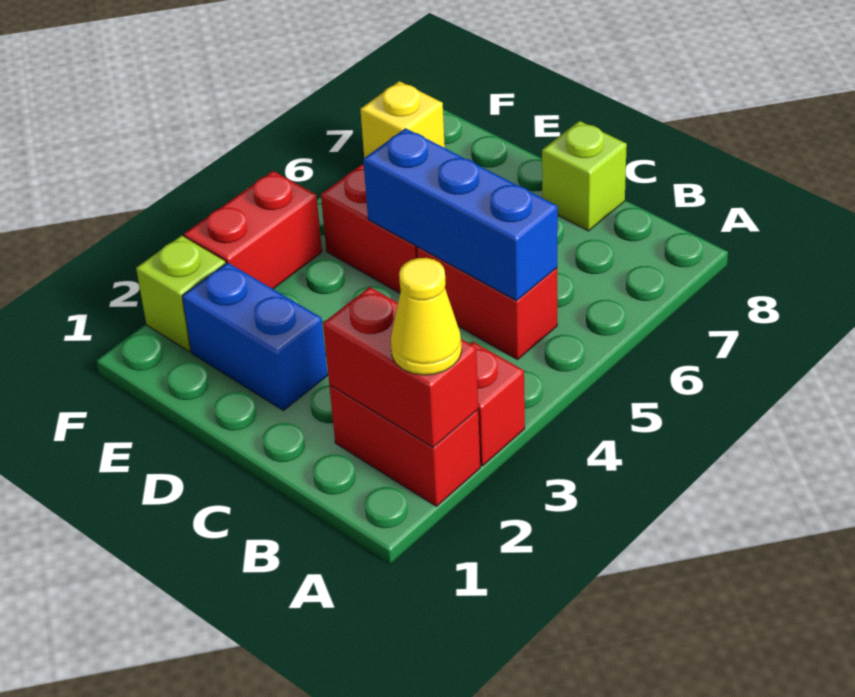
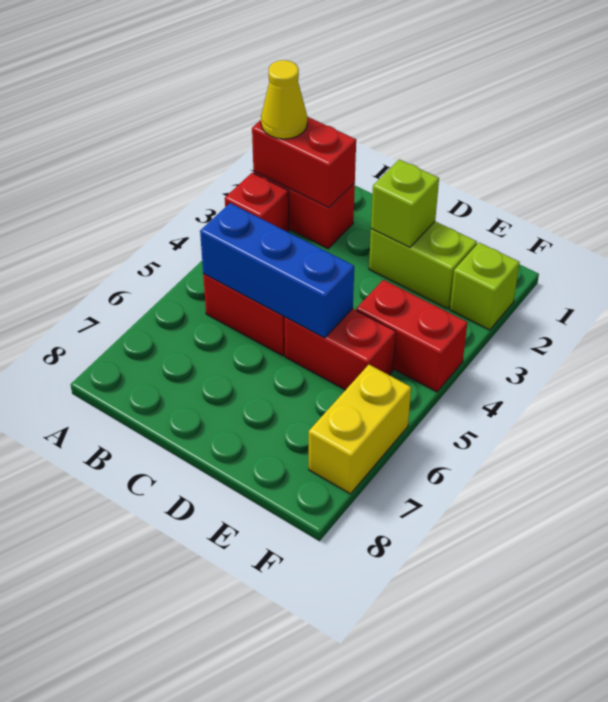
lime brick C8 level 1 -> lime brick D2 level 2
blue brick D2:E2 level 1 -> lime brick D2:E2 level 1
red brick F3:F4 level 1 -> red brick E4:F4 level 1
yellow brick F7 level 1 -> yellow brick F6:F7 level 1

